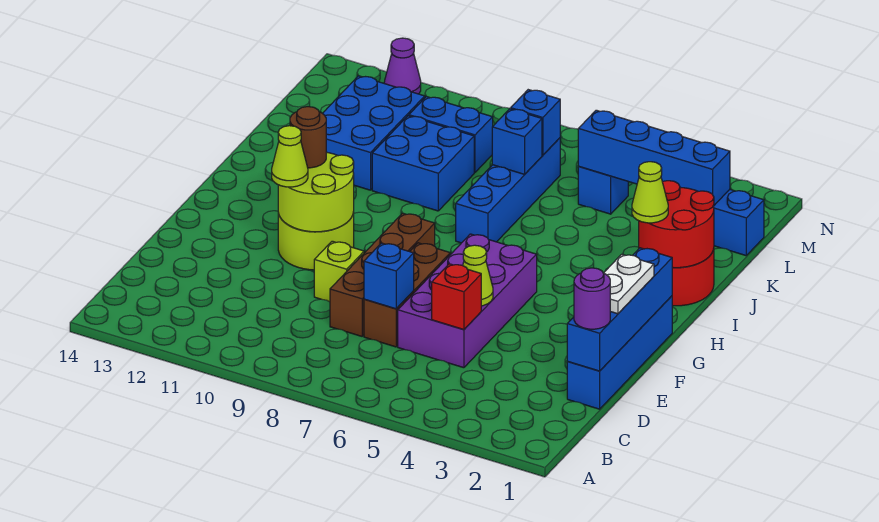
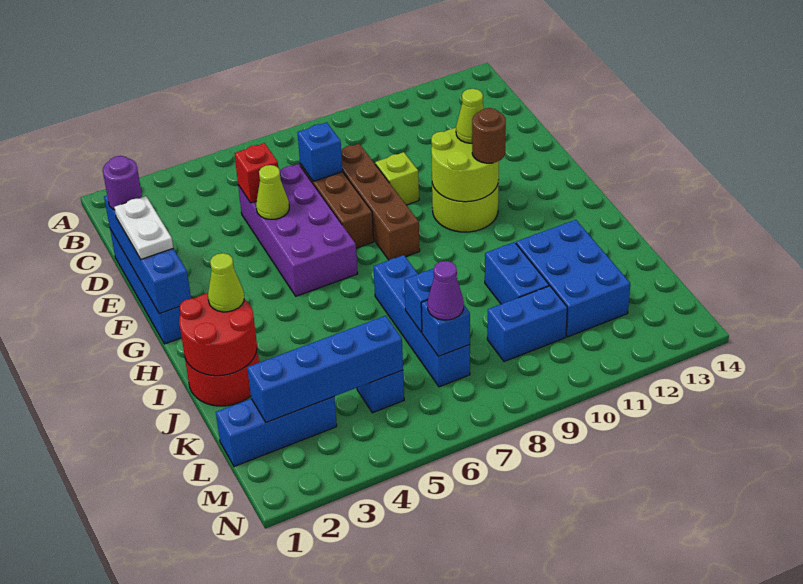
blue brick J9:K10 level 1 -> blue brick J10:K10 level 1
purple cone N12 level 1 -> purple cone L7 level 3

